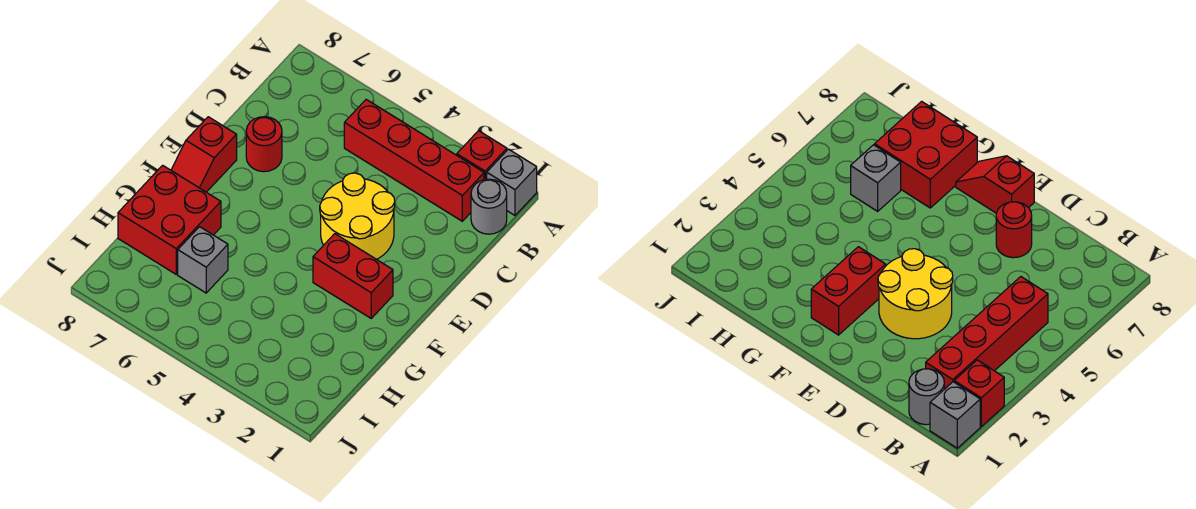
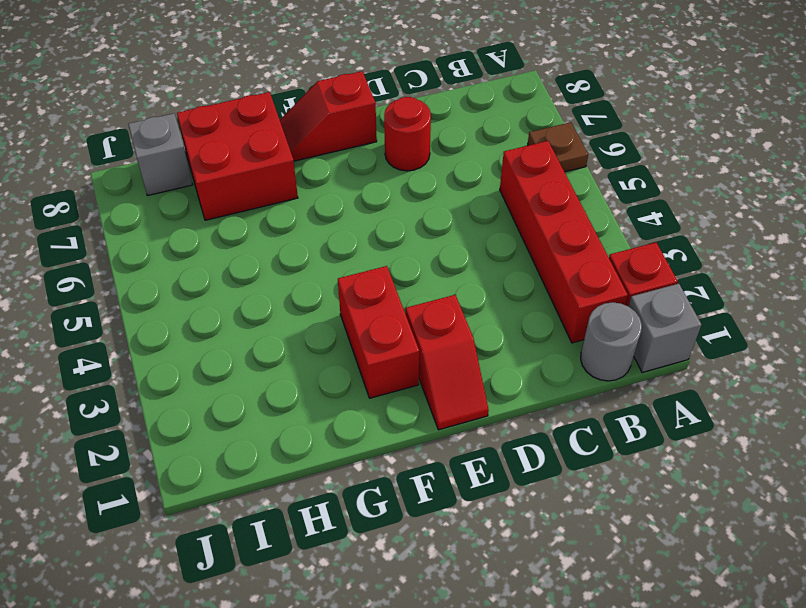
none -> brown plate A6 level 1
yellow round brick D3:E4 level 1 -> none
none -> red slope E1:E2 level 1 top 2
grey brick H6 level 1 -> grey brick I8 level 1

